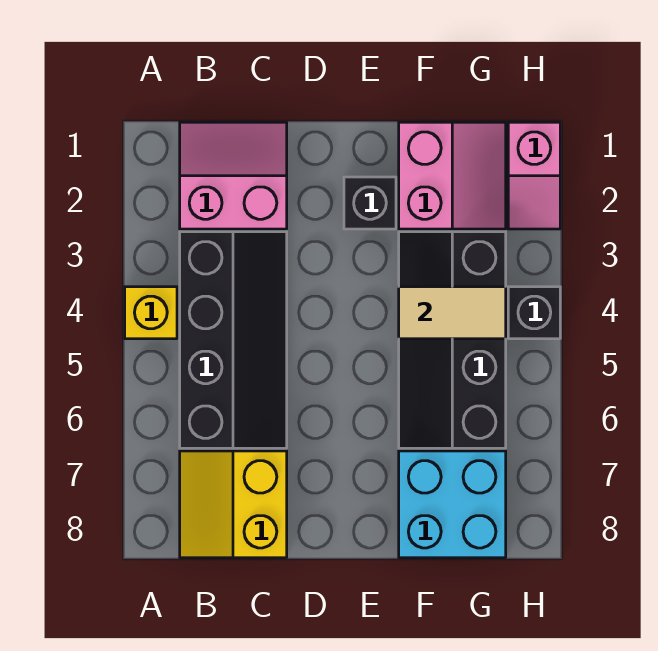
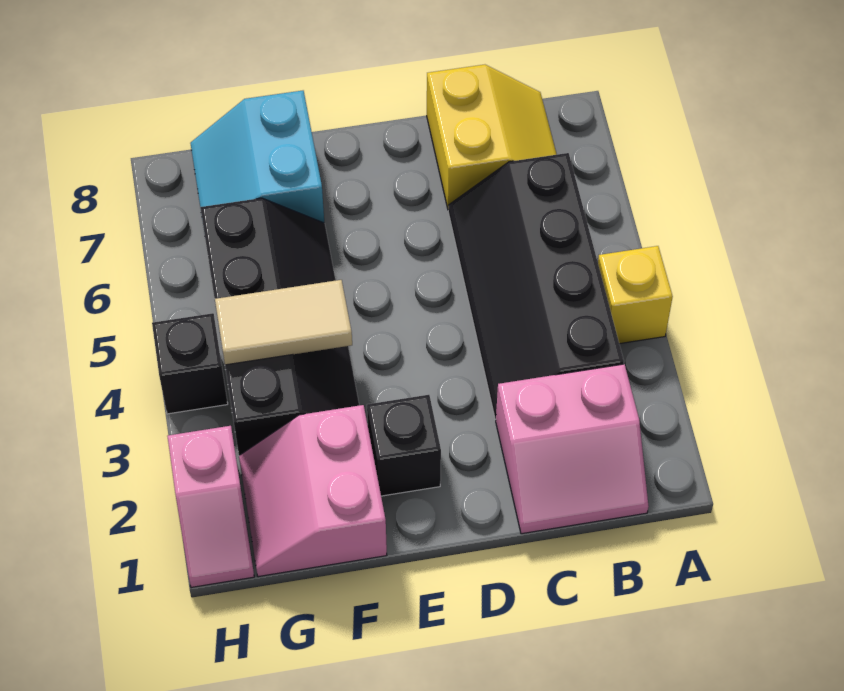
cyan brick F7:G8 level 1 -> cyan slope F7:G8 level 1 top F
pink slope H1:H2 level 1 top 1 -> pink slope H1:H2 level 1 top 2

